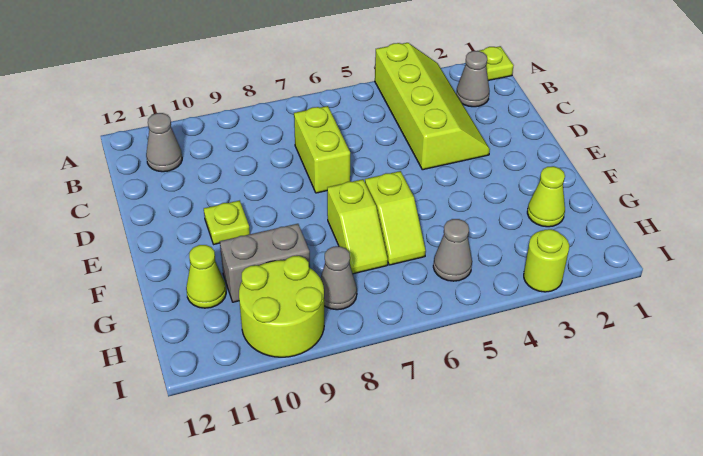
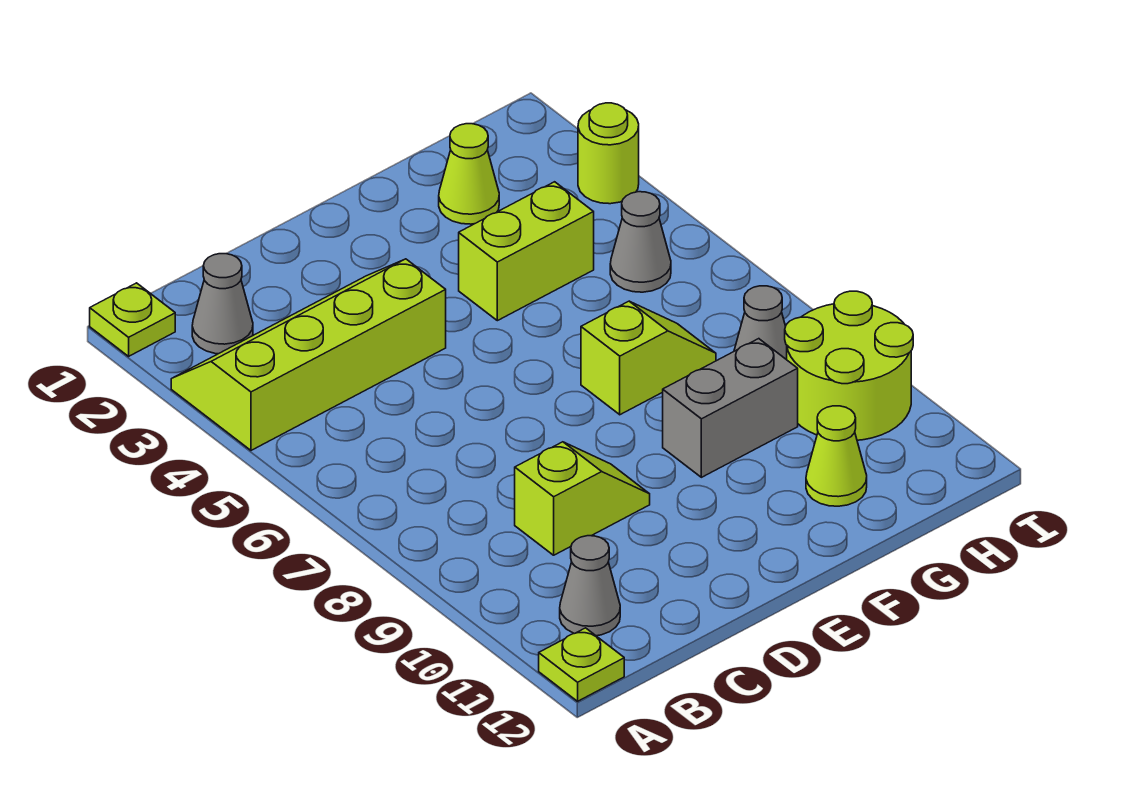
lime brick C7:D7 level 1 -> lime brick F4:G4 level 1
lime plate E10 level 1 -> lime plate A12 level 1
lime slope F6:G6 level 1 top F -> lime slope C9:D9 level 1 top C
grey brick G9:G10 level 1 -> grey brick F9:G9 level 1

